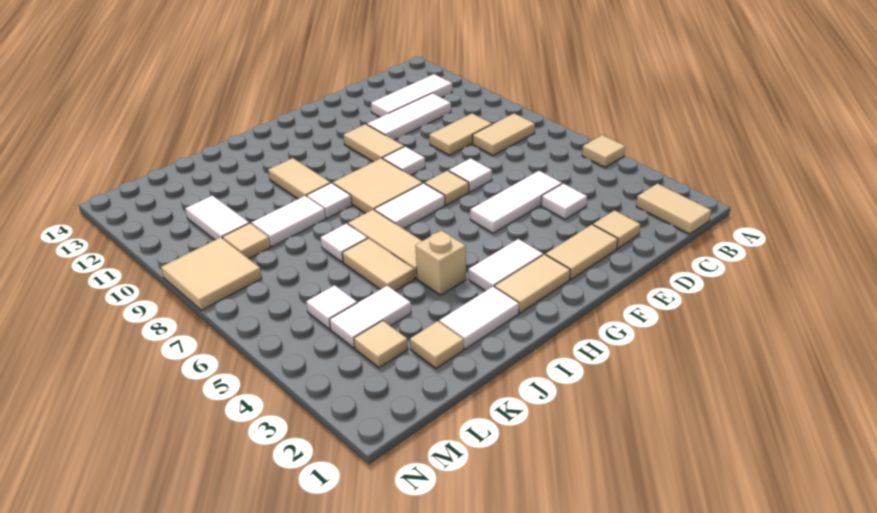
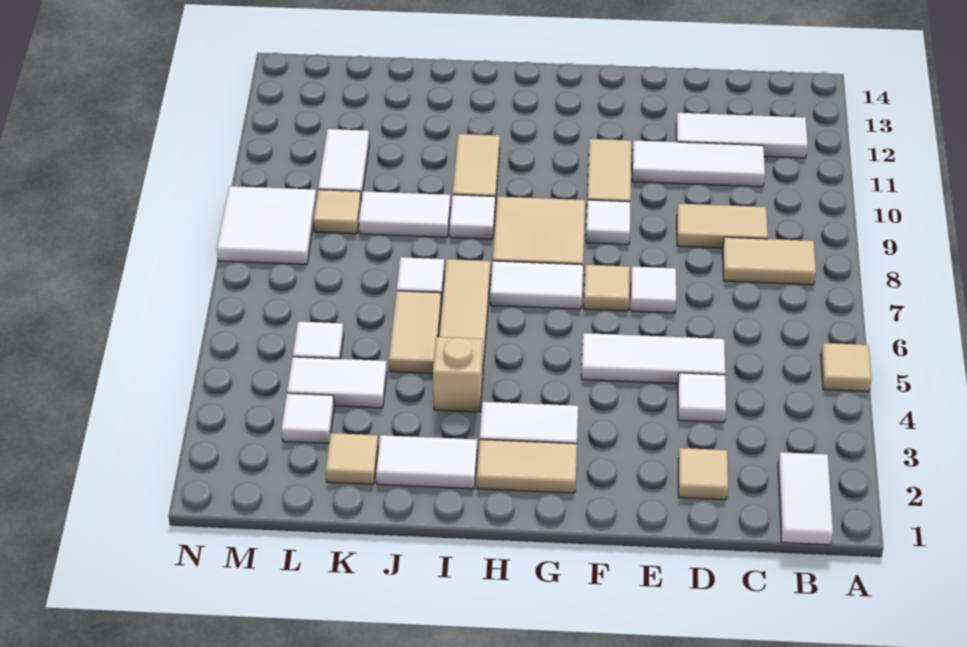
tan tile B1:B2 level 1 -> white tile B1:B2 level 1
tan tile E2:F2 level 1 -> none
tan tile L3 level 1 -> white tile L3 level 1
tan tile M8:N9 level 1 -> white tile M8:N9 level 1

